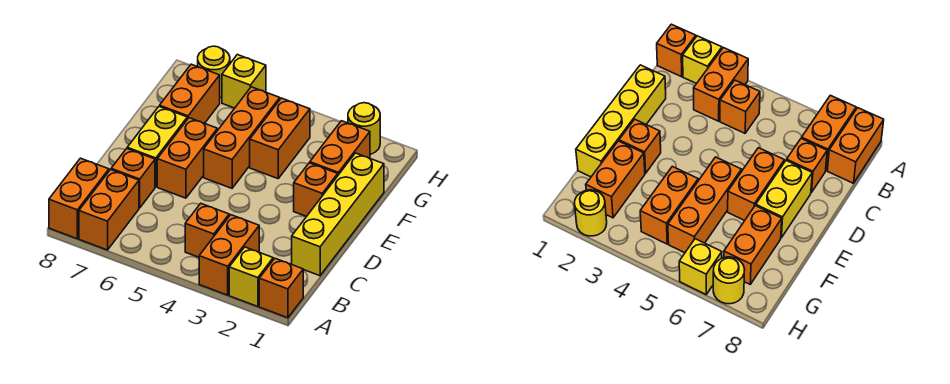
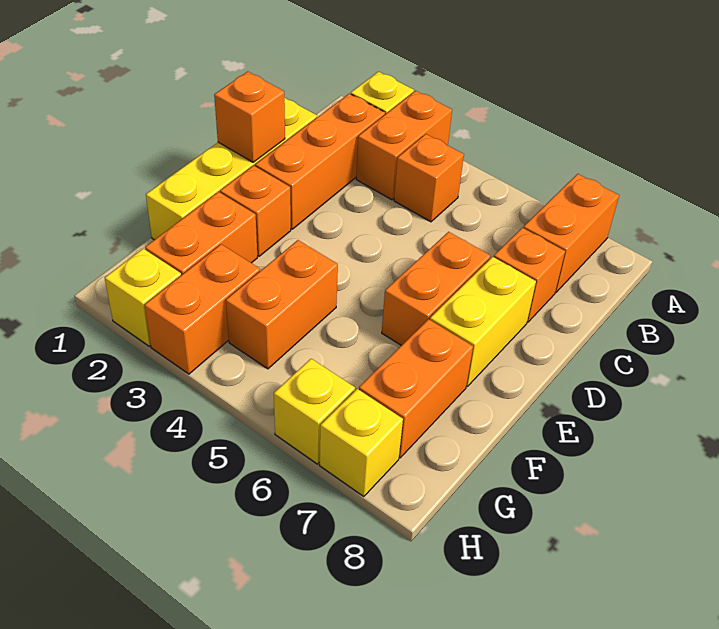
orange brick A1 level 1 -> orange brick D1 level 2
orange brick A8:B8 level 1 -> orange brick G3:H3 level 1
orange brick E5:G5 level 1 -> orange brick B2:D2 level 1
yellow round brick H2 level 1 -> yellow brick H2 level 1
yellow round brick H7 level 1 -> yellow brick H7 level 1

